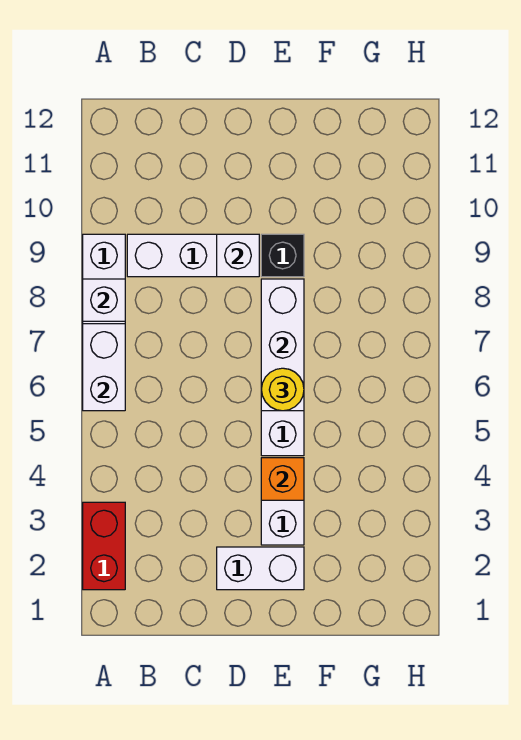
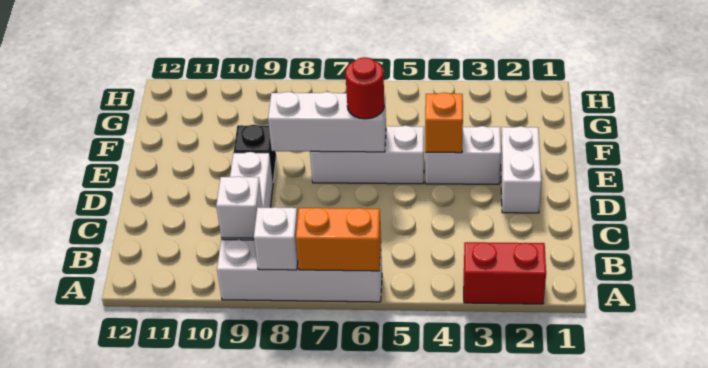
white brick A6:A7 level 2 -> orange brick A6:A7 level 2
white brick D9 level 2 -> white brick B9 level 2
yellow round brick E6 level 3 -> red round brick E6 level 3

